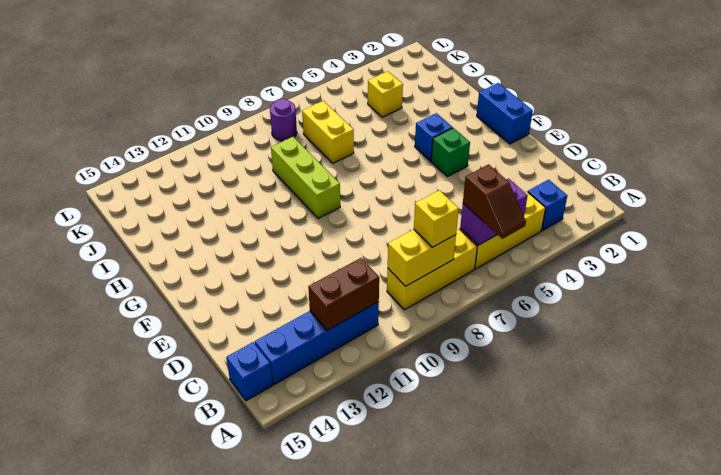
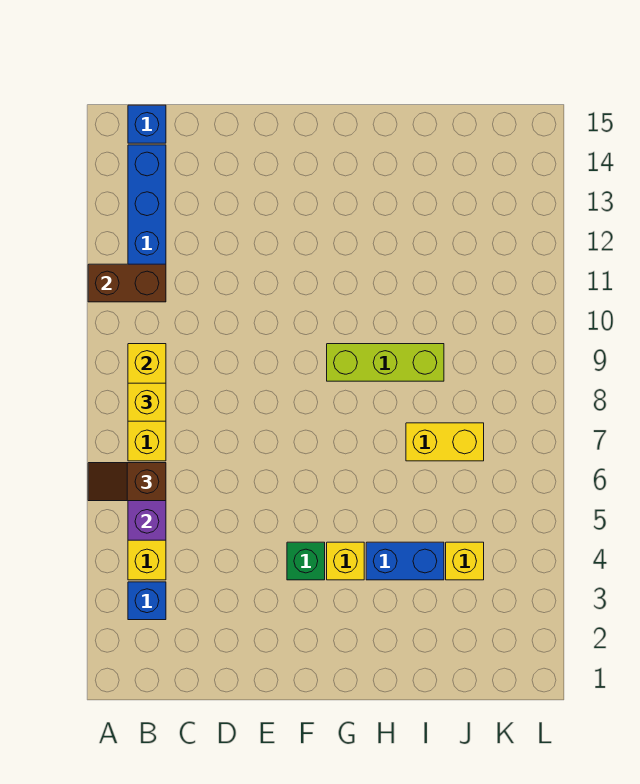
brown brick B11:B12 level 2 -> brown brick A11:B11 level 2
blue brick F1:G1 level 1 -> blue brick H4:I4 level 1
blue brick G4 level 1 -> yellow brick G4 level 1
purple round brick K8 level 1 -> none

